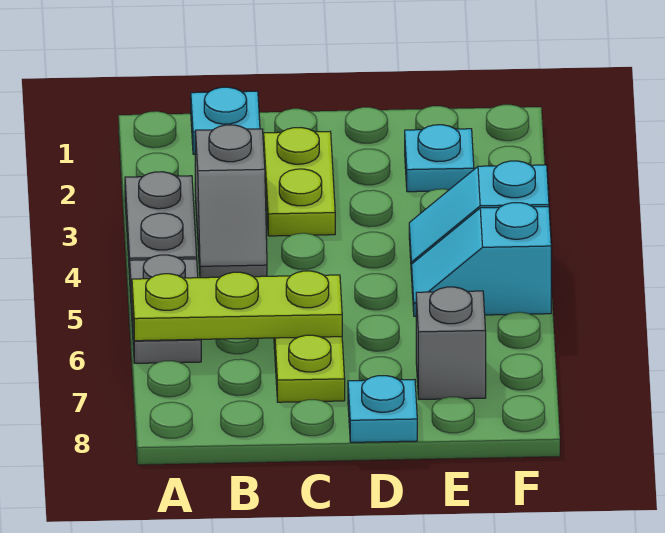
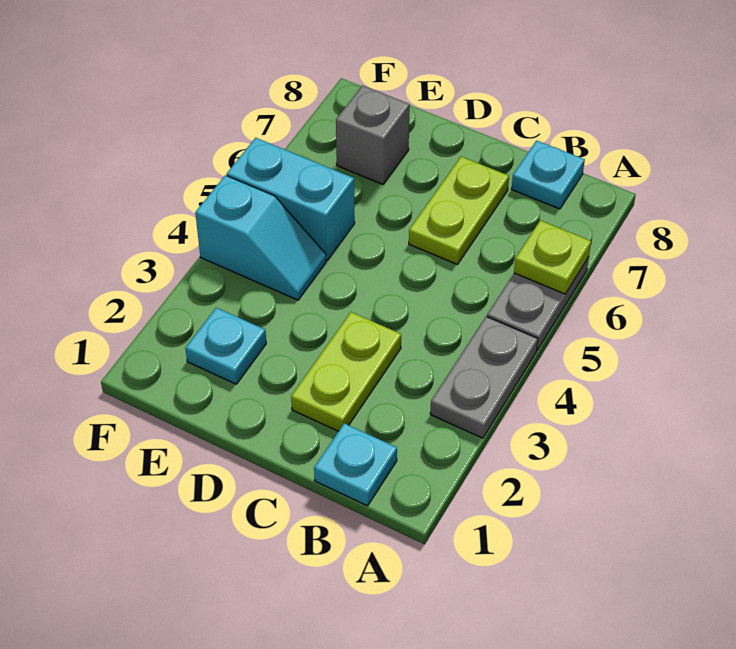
lime plate A6:C6 level 2 -> lime plate A6 level 2
grey slope B3:B4 level 1 top 3 -> none
cyan plate D8 level 1 -> cyan plate B8 level 1
cyan slope E5:F5 level 1 top F -> cyan brick E5:F5 level 1

